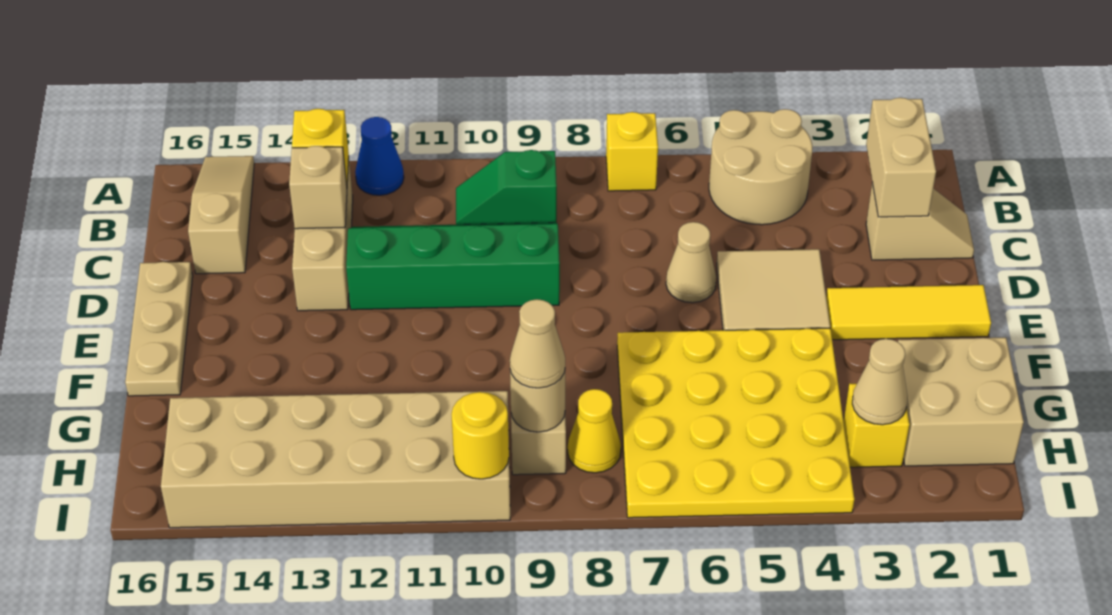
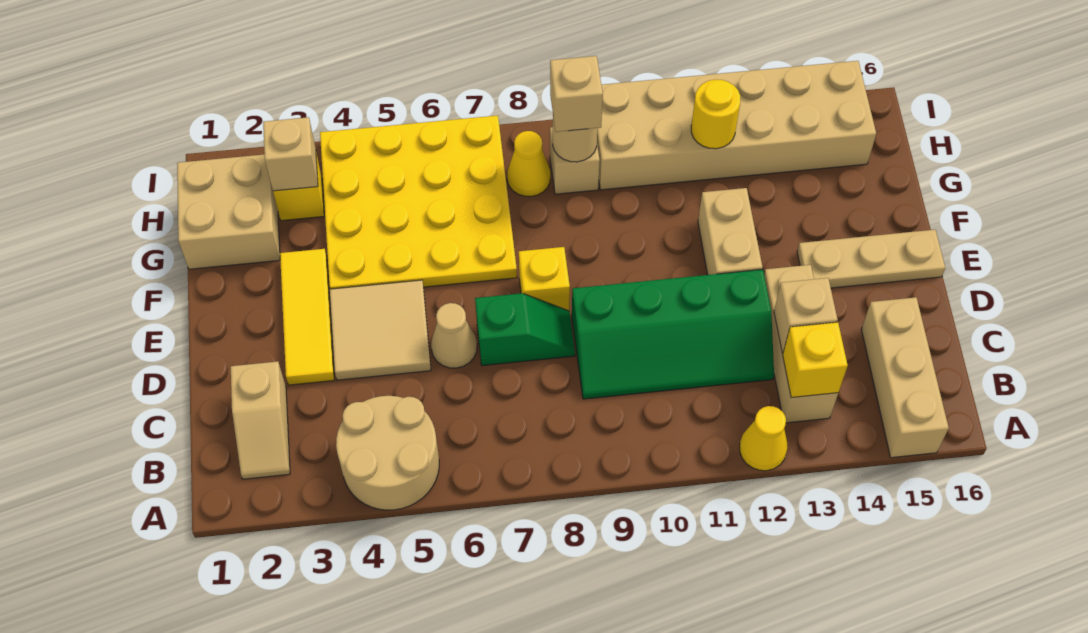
yellow brick A7 level 1 -> yellow brick E8 level 1
blue cone A12 level 1 -> yellow cone A12 level 1
tan slope A15:C15 level 1 top C -> tan brick A15:C15 level 1
tan brick B2:C2 level 2 -> tan brick E12:F12 level 1
green slope B9:B10 level 1 top 9 -> green slope D7:D8 level 1 top 7
tan slope C1:C2 level 1 top 2 -> tan slope B2:C2 level 1 top C
tan plate D16:F16 level 1 -> tan plate E14:E16 level 1
yellow tile E1:E3 level 1 -> yellow tile D3:F3 level 1
tan cone H3 level 2 -> tan brick H3 level 2
tan cone H9 level 3 -> tan brick H9 level 3
yellow round brick I10 level 2 -> yellow round brick H12 level 2

